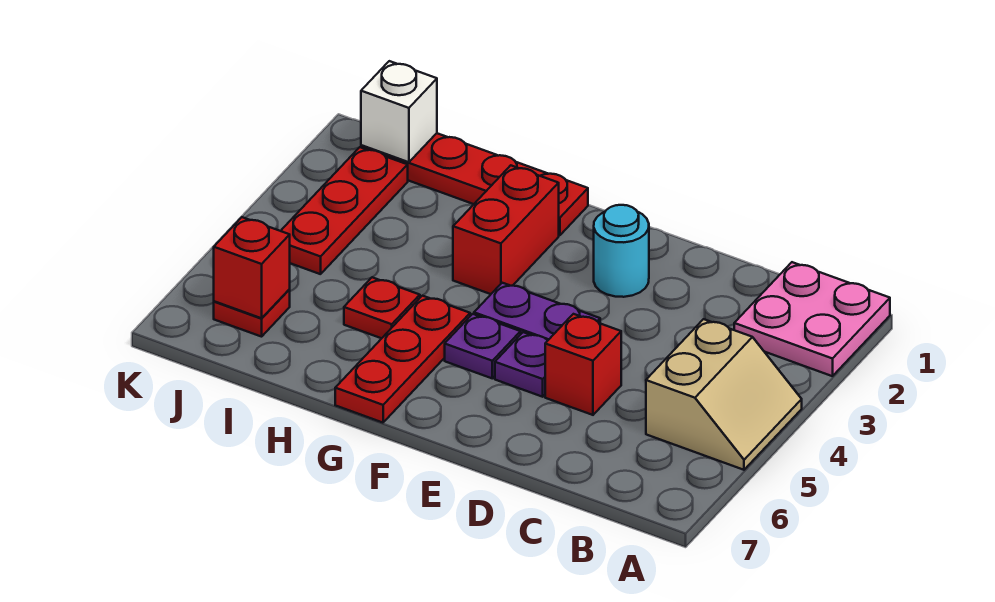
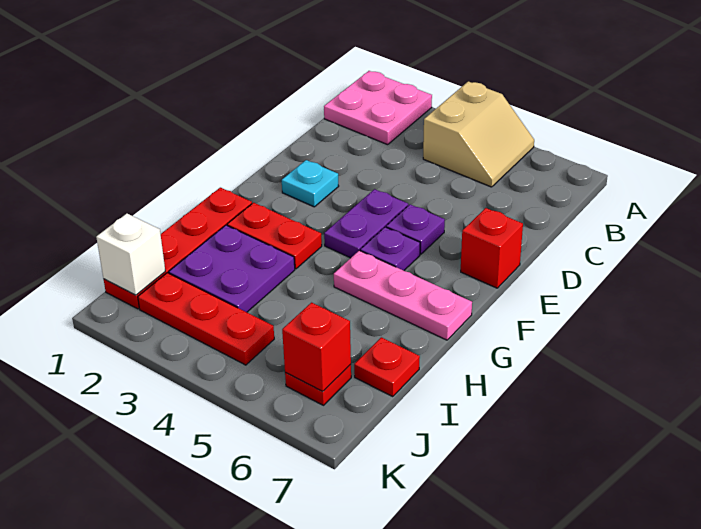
tan slope A4:B5 level 1 top B -> tan slope A4:B5 level 1 top 4
red brick D5 level 1 -> red brick E7 level 1
cyan round brick E2 level 1 -> cyan plate E2 level 1
red brick G2:G3 level 1 -> red plate G2:G3 level 1
red plate G5:G7 level 1 -> pink plate G5:G7 level 1
none -> purple plate H2:I3 level 1
red plate H5 level 1 -> red plate I7 level 1

